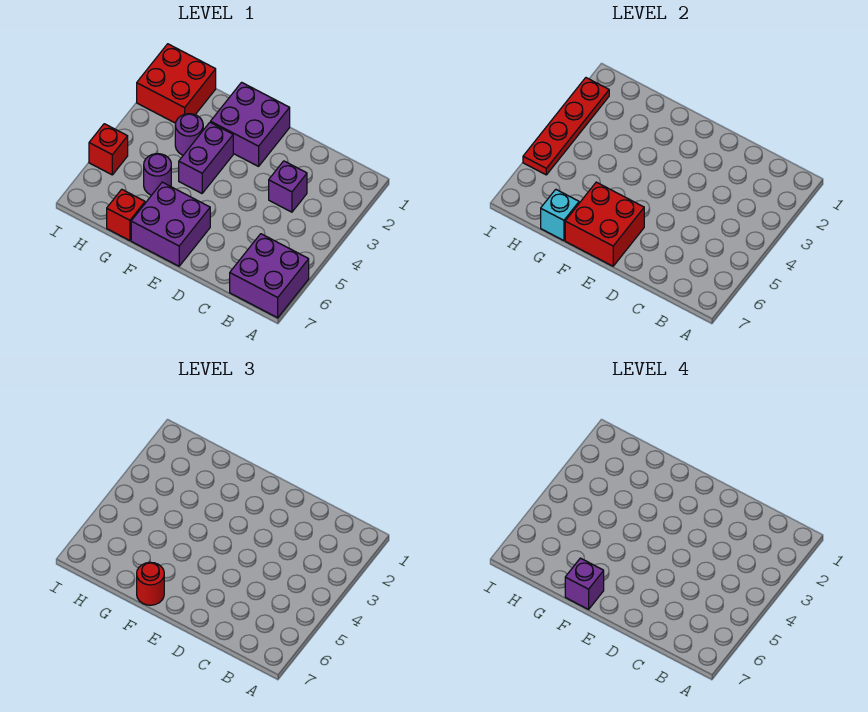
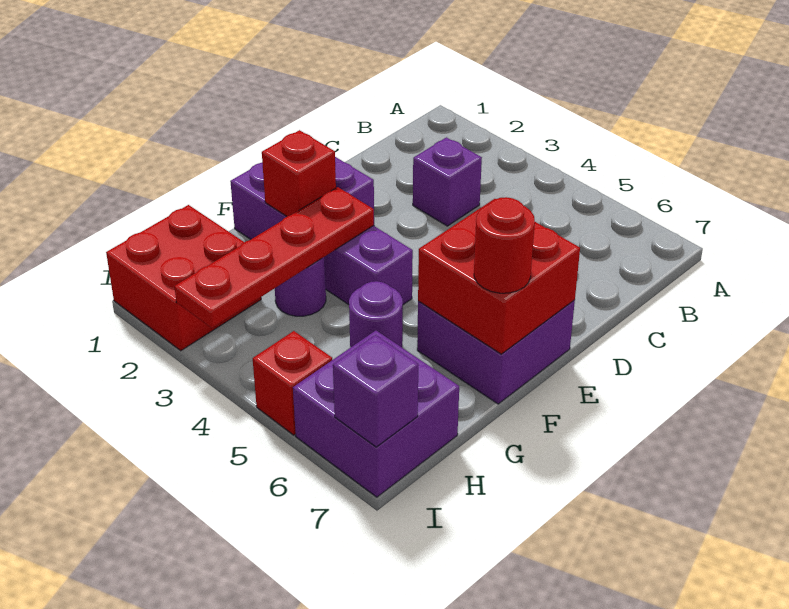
purple brick A6:B7 level 1 -> purple brick H6:I7 level 1
purple brick F7 level 4 -> purple brick I7 level 2
red brick G7 level 1 -> red brick F2 level 2
cyan brick G7 level 2 -> none
red plate I2:I5 level 2 -> red plate F3:I3 level 2

